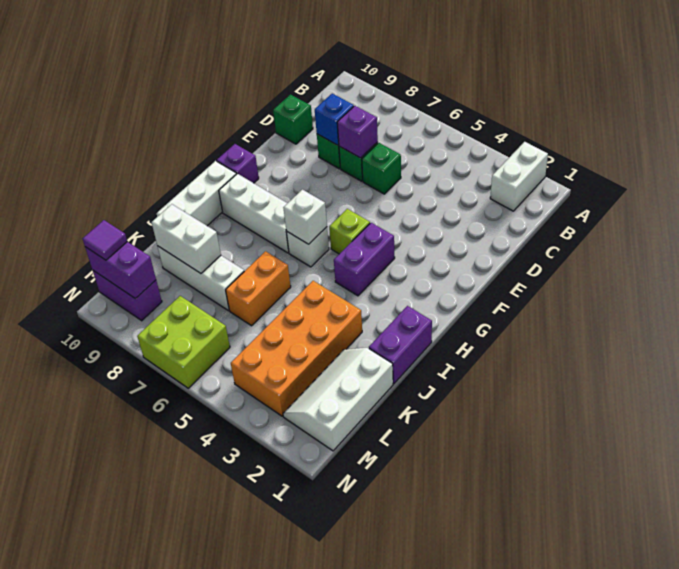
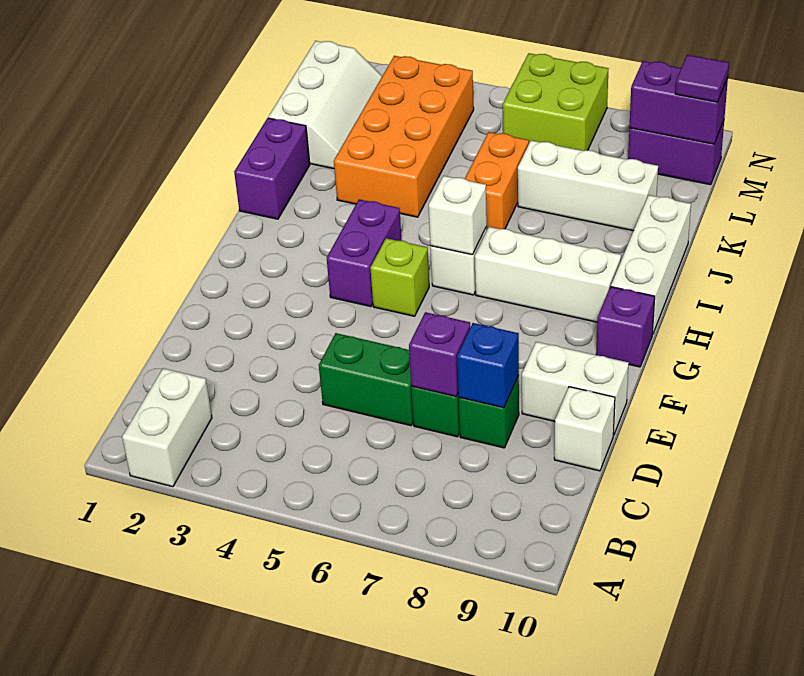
green brick D6 level 1 -> green brick D5:D6 level 1
green brick D10 level 1 -> white brick D10 level 1
white brick K8:K9 level 2 -> white brick E9:E10 level 1

